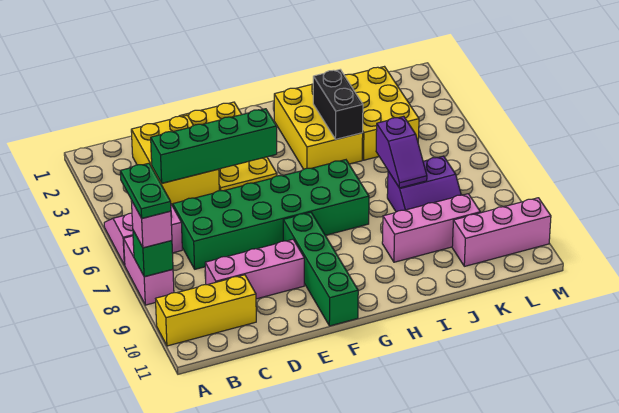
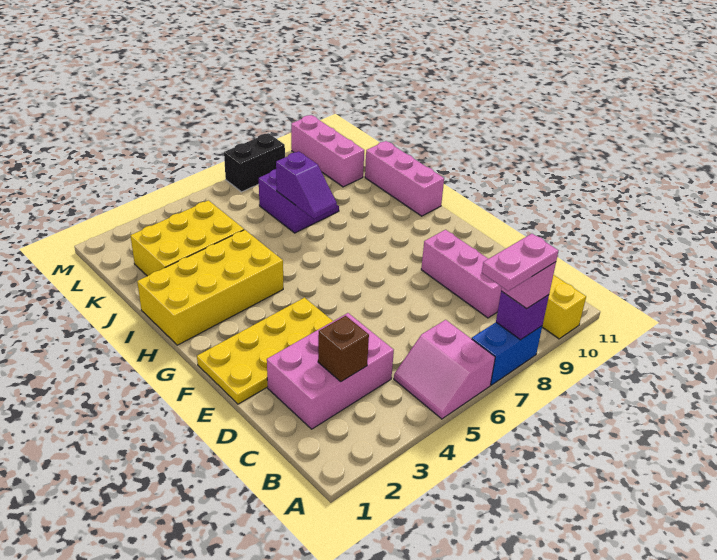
pink brick A7:A8 level 1 -> blue brick A7:A8 level 1
green plate A7:A8 level 4 -> pink plate A7:A8 level 4
green brick A8 level 2 -> purple brick A8 level 2
yellow brick C2:D4 level 1 -> pink brick C2:D4 level 1
none -> brown brick C3 level 2
green brick C4:F4 level 2 -> none
green brick C6:H7 level 1 -> none
green brick F8:F11 level 1 -> none
yellow brick H2:I4 level 1 -> yellow brick H1:I4 level 1
black brick I3:I4 level 2 -> black brick M7:M8 level 1
pink brick I9:K9 level 1 -> pink brick H11:J11 level 1
purple slope J6:J7 level 2 top 6 -> purple slope I7:J7 level 2 top J

